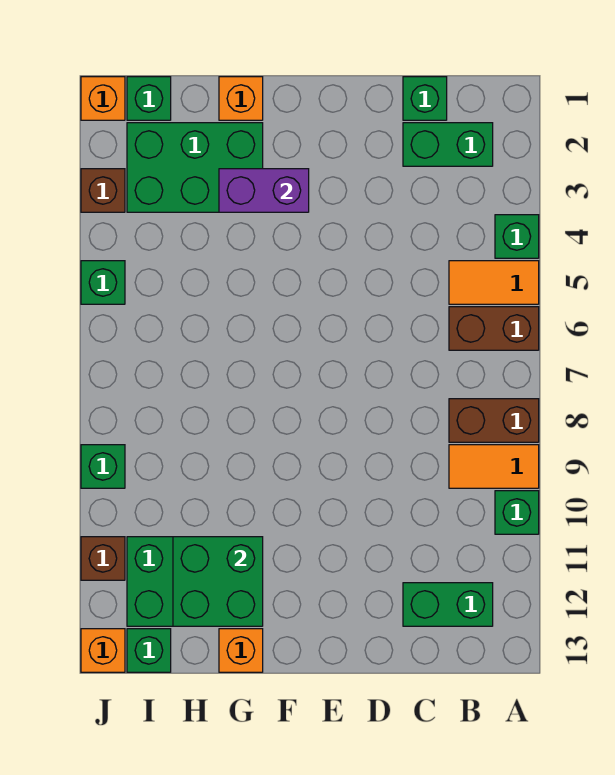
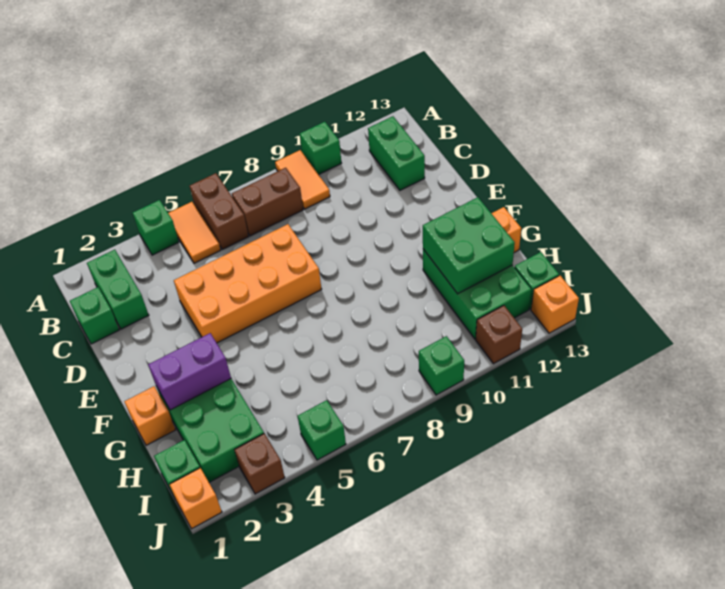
brown brick A8:B8 level 1 -> brown brick B7:B8 level 1
none -> orange brick D4:E7 level 1
purple brick F3:G3 level 2 -> purple brick G2:G3 level 2

